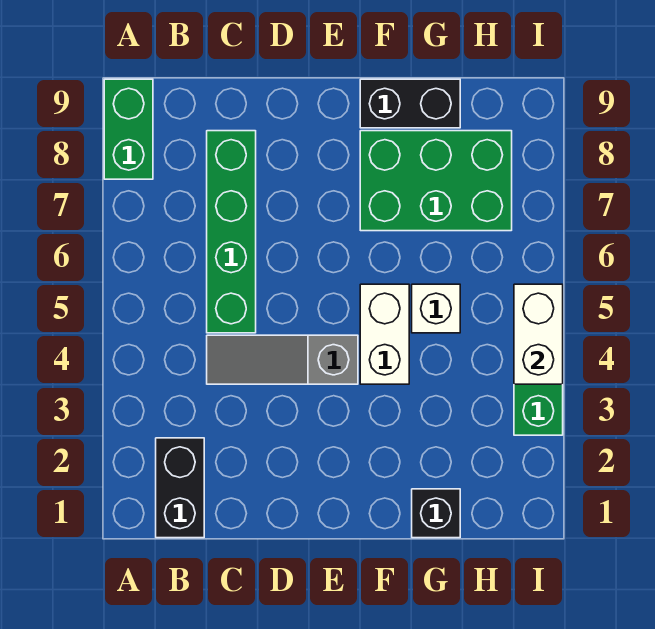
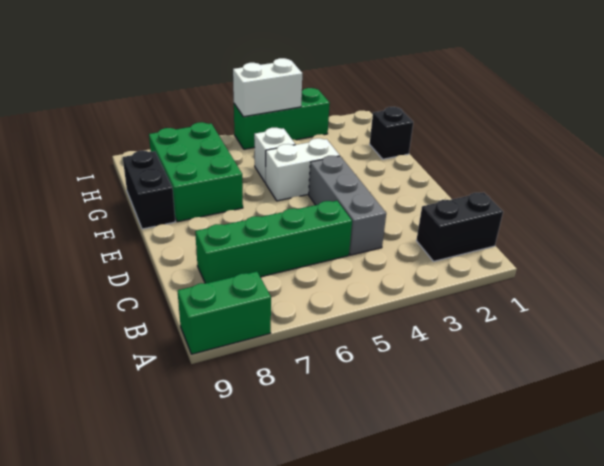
grey slope C4:E4 level 1 top E -> grey brick C4:E4 level 1

